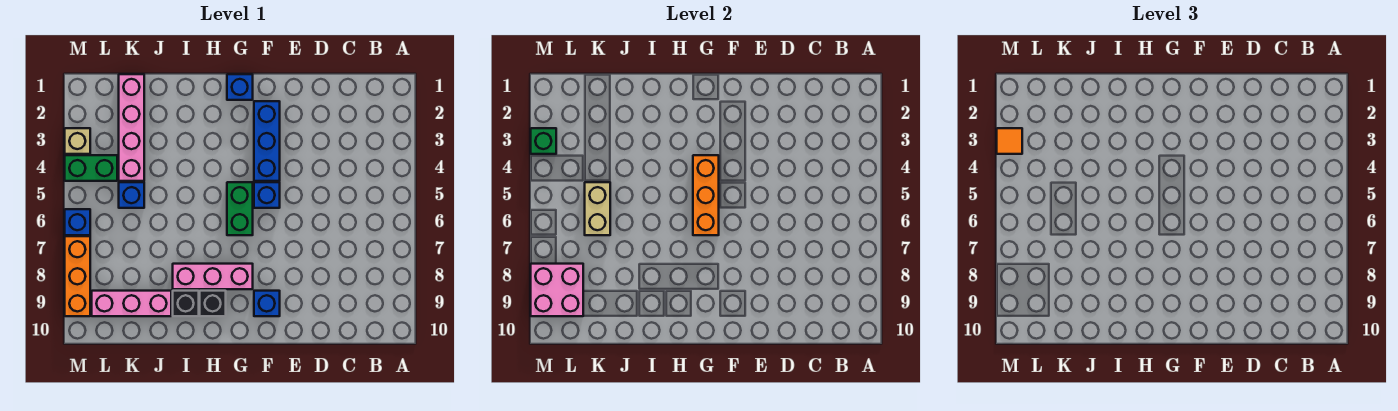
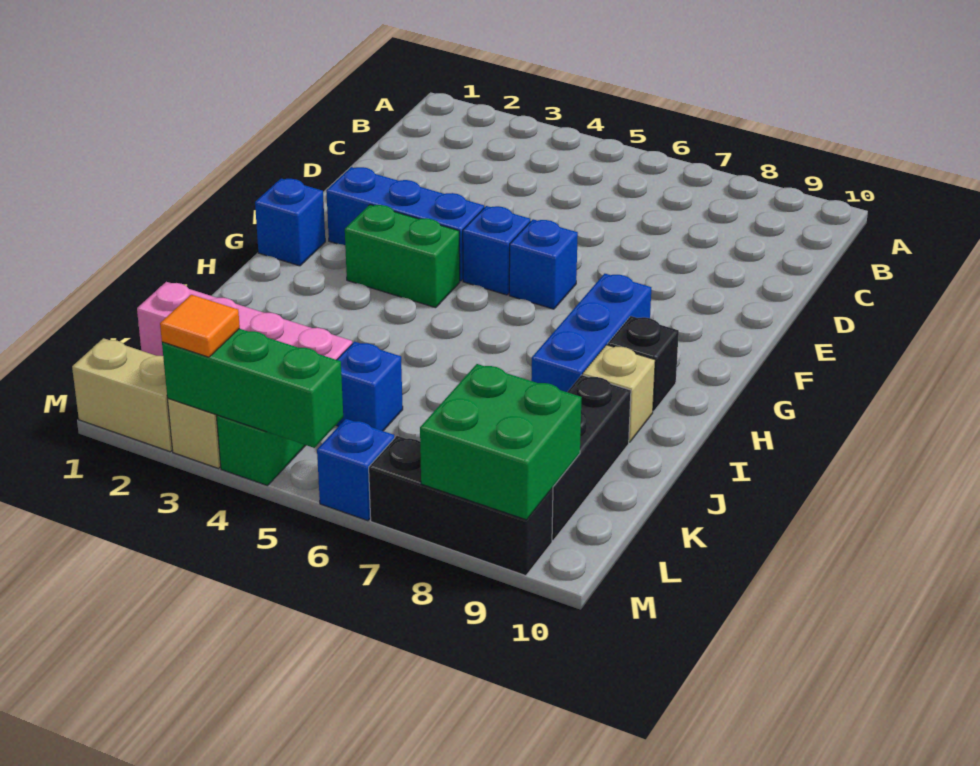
blue brick F9 level 1 -> blue brick F6 level 1
orange brick G4:G6 level 2 -> none
green brick G5:G6 level 1 -> green brick G3:G4 level 1
pink brick G8:I8 level 1 -> blue brick G8:I8 level 1
black brick I9 level 1 -> tan brick I9 level 1
pink brick J9:L9 level 1 -> black brick J9:L9 level 1
tan brick K5:K6 level 2 -> tan brick M1:M2 level 1
pink brick L8:M9 level 2 -> green brick L8:M9 level 2
green brick M3 level 2 -> green brick M3:M5 level 2
orange brick M7:M9 level 1 -> black brick M7:M9 level 1

